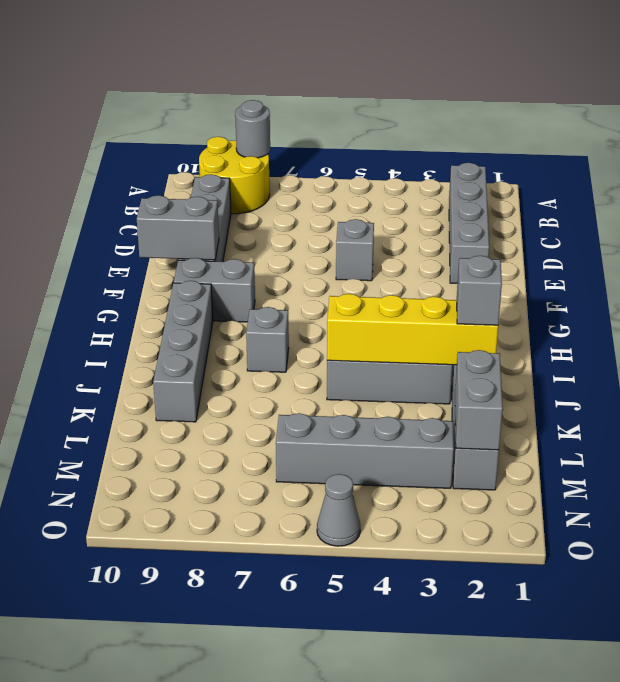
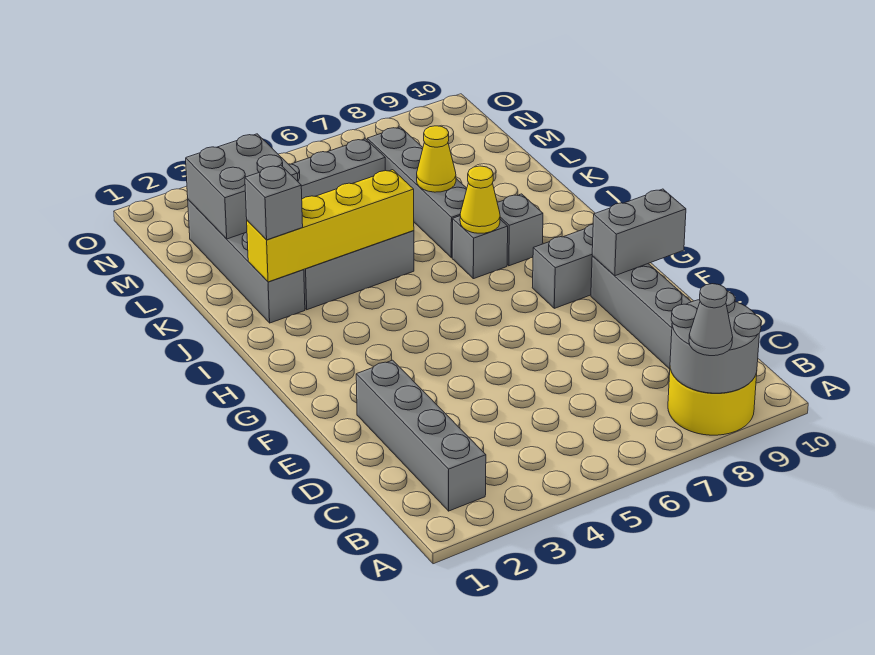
grey round brick A8 level 2 -> grey round brick A8:B9 level 2
grey brick E5 level 1 -> grey brick I8 level 1
grey brick H9:K9 level 1 -> grey brick J7:M7 level 1
none -> yellow cone I7 level 2
none -> yellow cone K7 level 2
grey brick L2:M2 level 2 -> grey brick L2:M3 level 2
grey cone O5 level 1 -> grey cone A8 level 3

